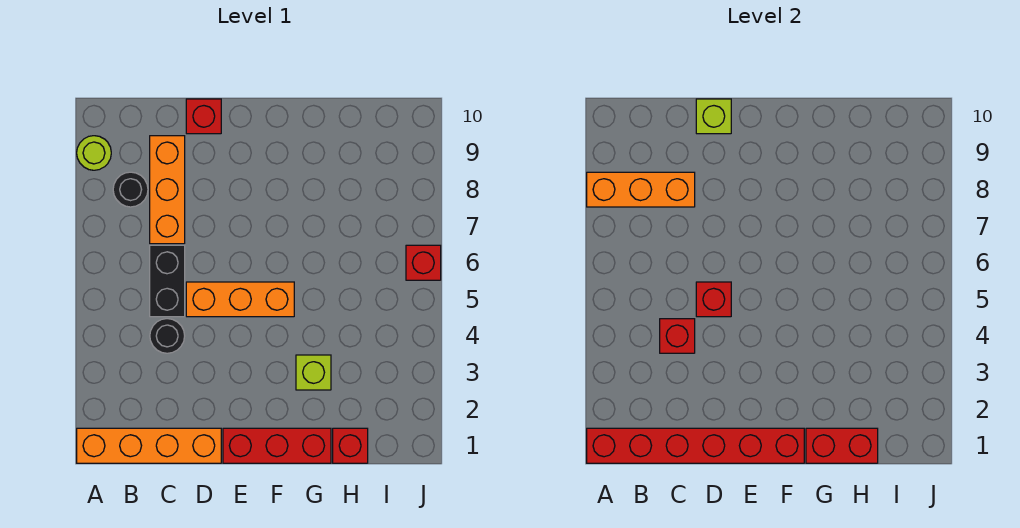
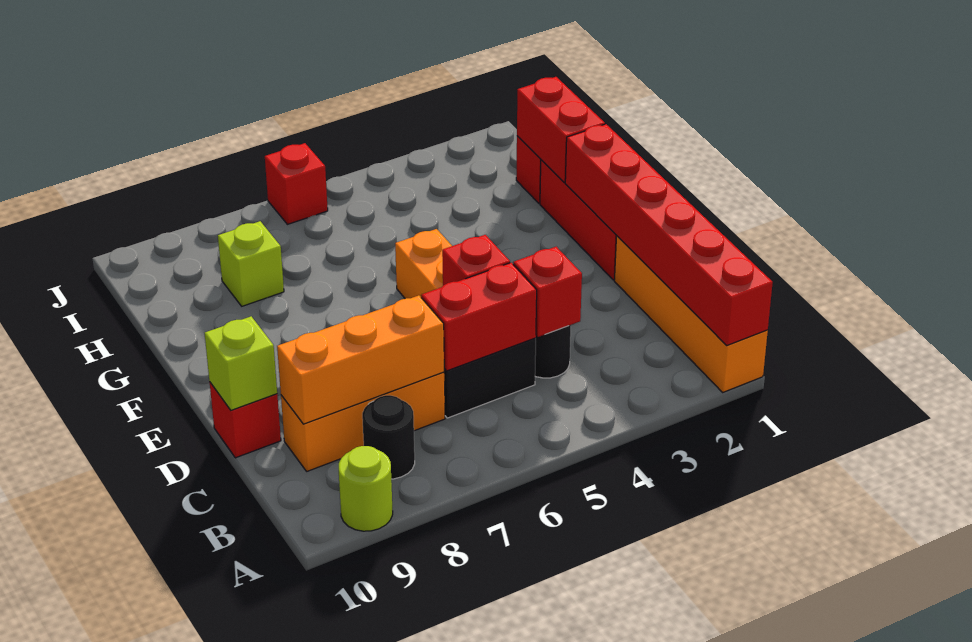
orange brick A8:C8 level 2 -> orange brick C7:C9 level 2
none -> red brick C5:C6 level 2
lime brick G3 level 1 -> lime brick H8 level 1

